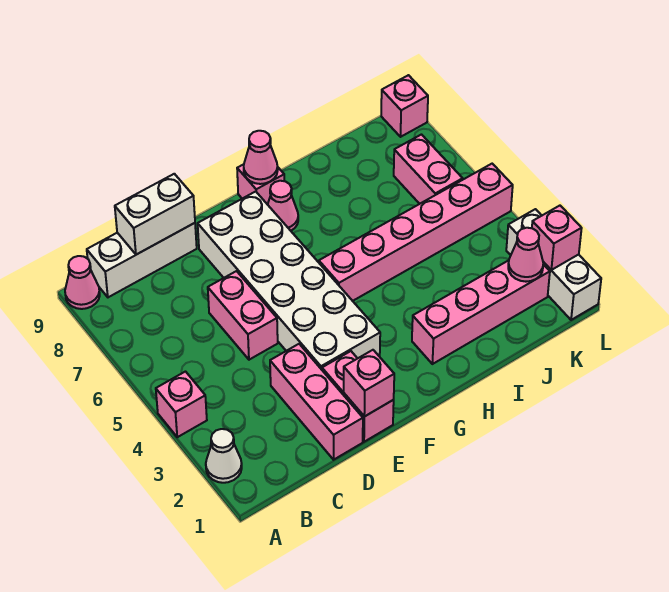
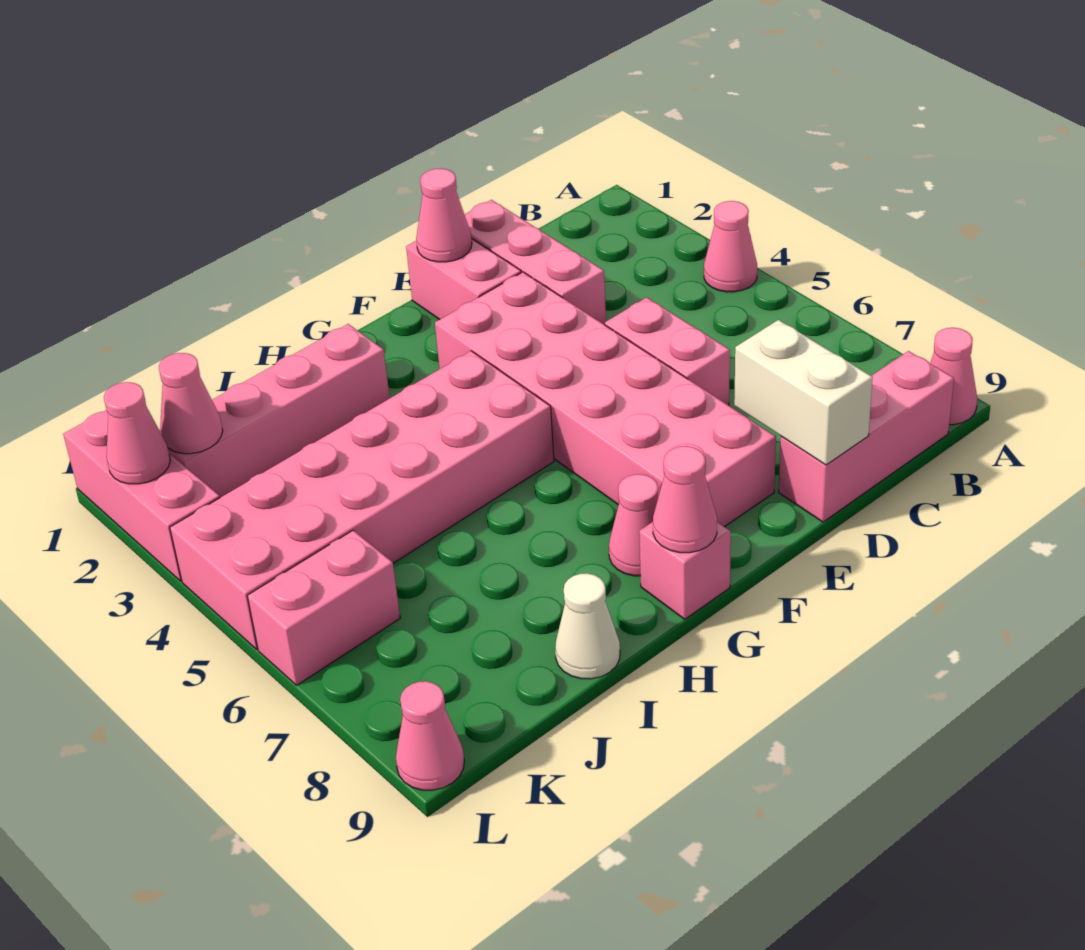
white cone A2 level 1 -> white cone I9 level 1
pink brick A4 level 1 -> pink cone A4 level 1
white brick B9:D9 level 1 -> pink brick B9:D9 level 1
white brick C9:D9 level 2 -> white brick D8:D9 level 2
pink brick E1 level 2 -> pink cone E1 level 2
white brick E3:F8 level 1 -> pink brick E3:F8 level 1
pink brick G5:L5 level 1 -> pink brick G4:L5 level 1
pink brick K6:K7 level 1 -> pink brick K6:L6 level 1
white brick L1:L3 level 1 -> pink brick L1:L3 level 1
pink brick L2 level 2 -> pink cone L2 level 2
pink brick L9 level 1 -> pink cone L9 level 1

